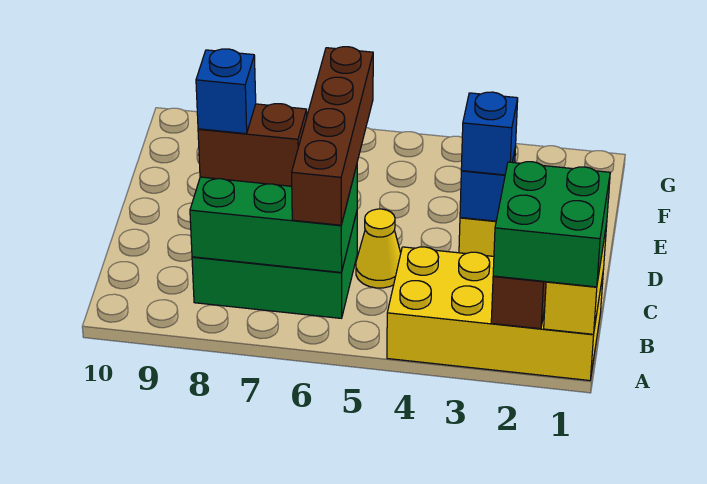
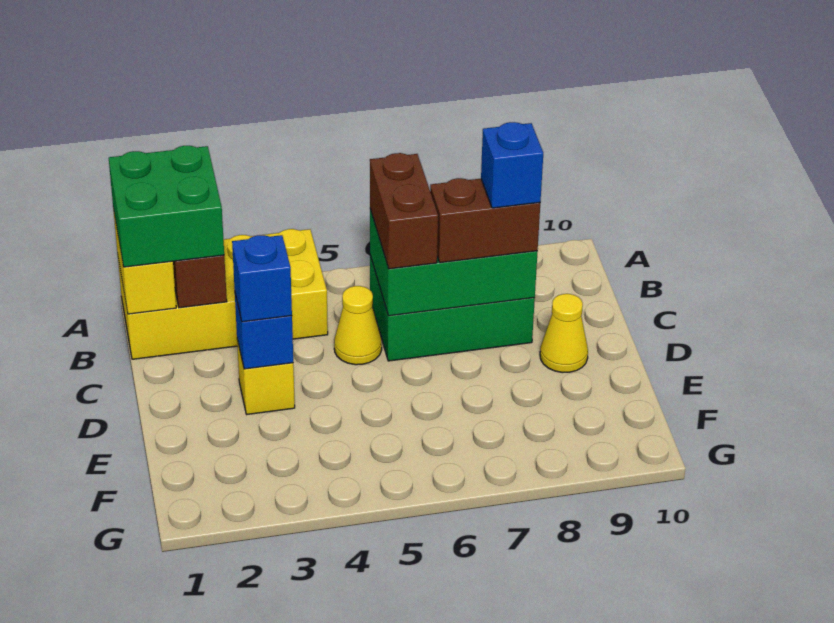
brown brick B6:E6 level 3 -> brown brick B6:C6 level 3
none -> yellow cone D9 level 1

